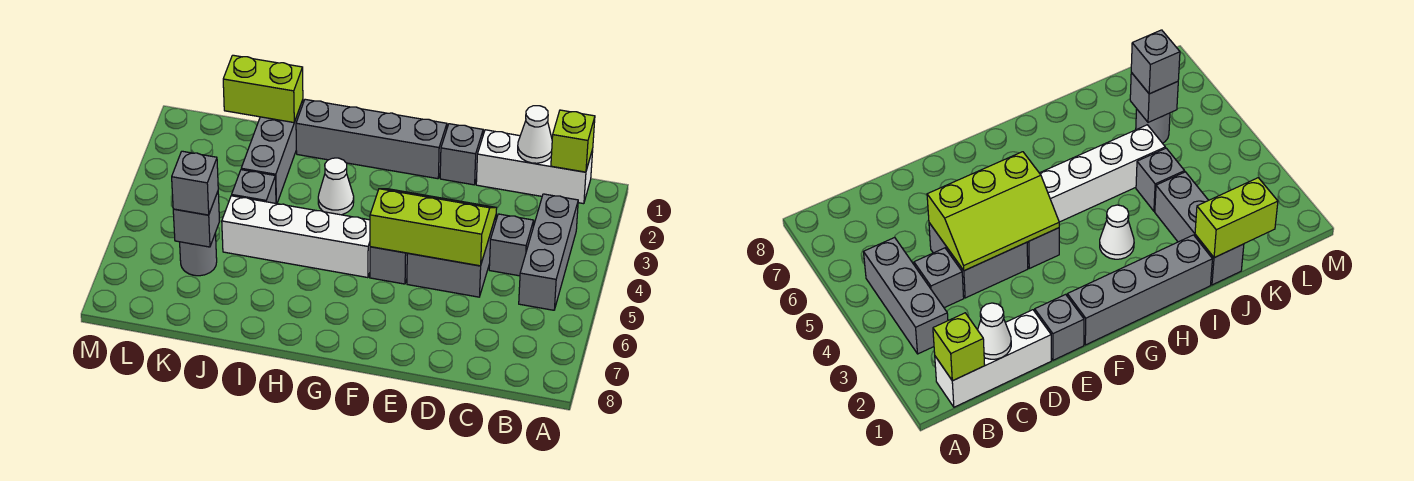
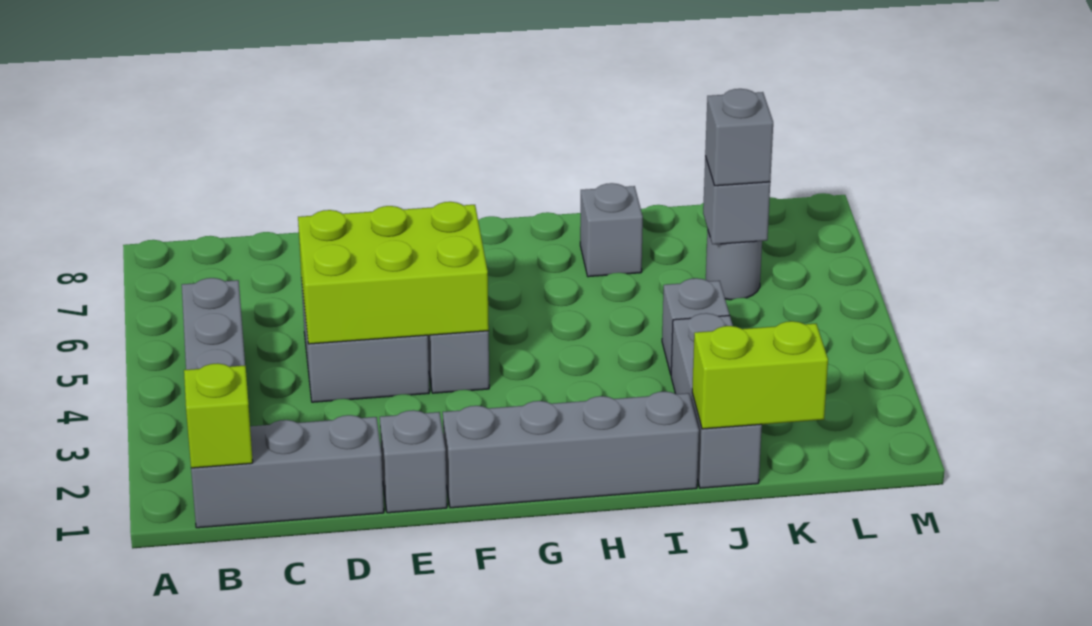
white brick B1:D1 level 1 -> grey brick B1:D1 level 1
white cone C1 level 2 -> none
grey brick C4 level 1 -> grey brick I7 level 1
lime slope D4:F5 level 2 top 5 -> lime brick D4:F5 level 2
white brick G5:J5 level 1 -> none
white cone H3 level 1 -> none

